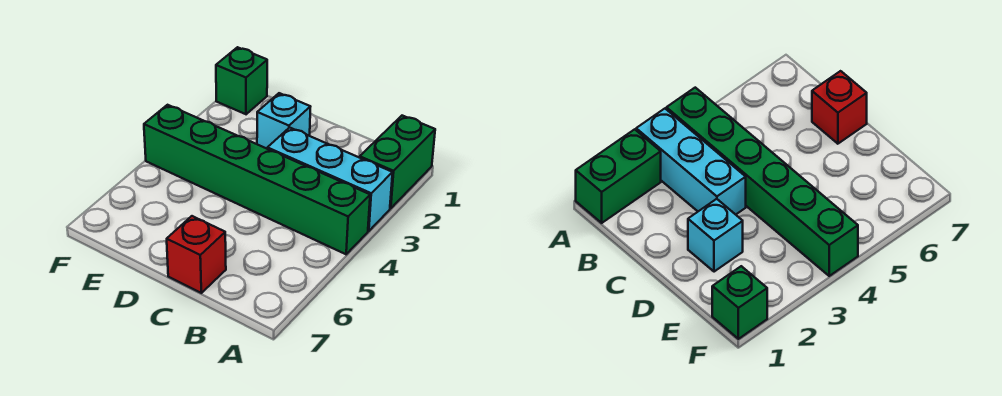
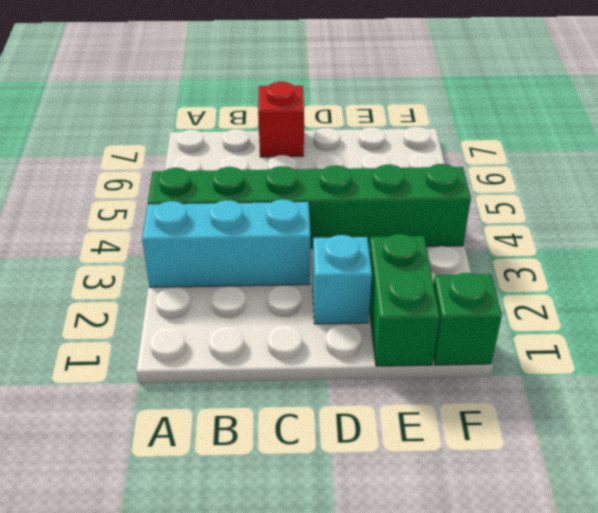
green brick A1:A2 level 1 -> green brick E1:E2 level 1

